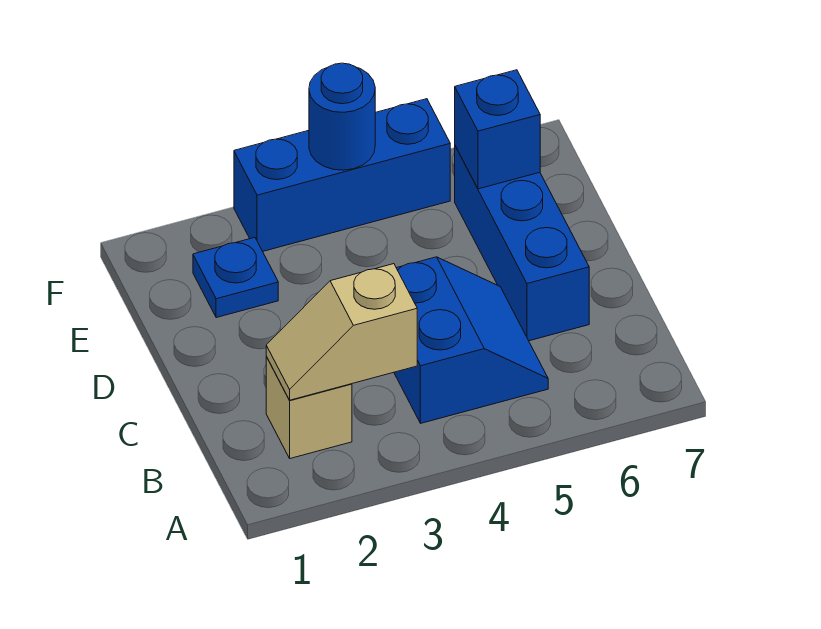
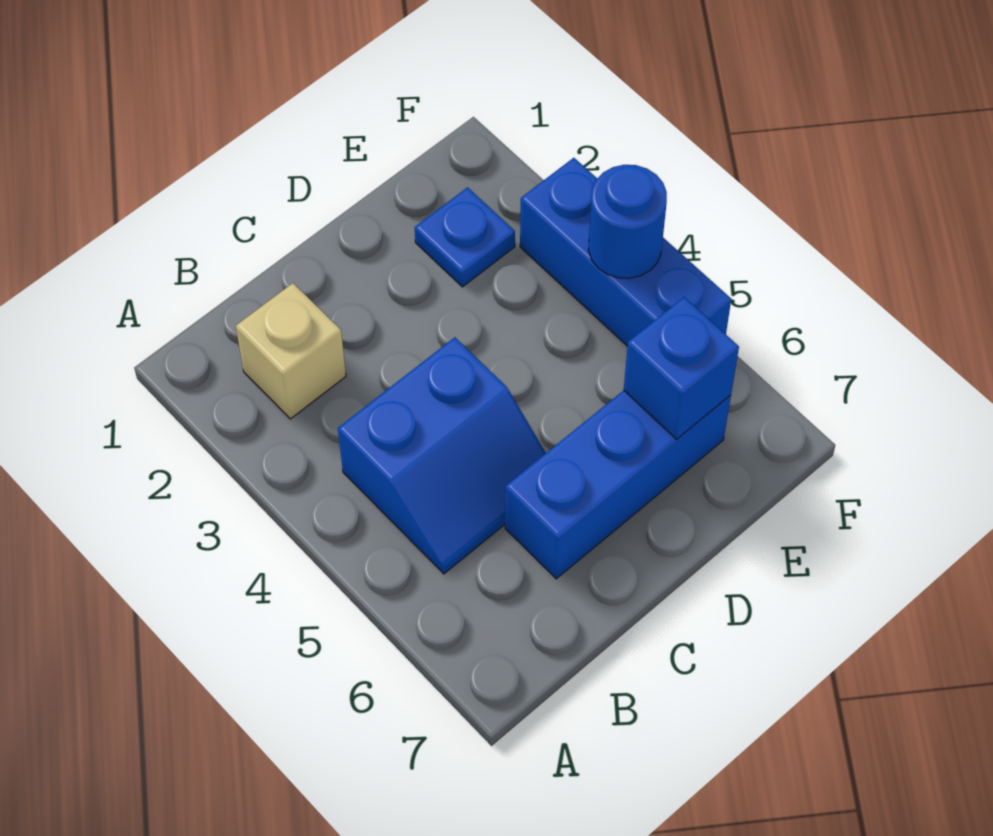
tan slope B2:B3 level 2 top 3 -> none

